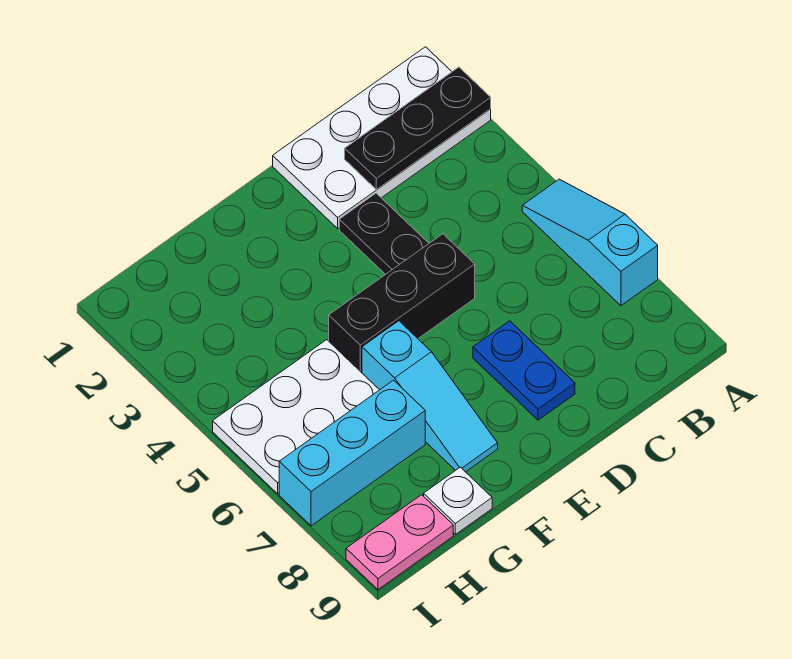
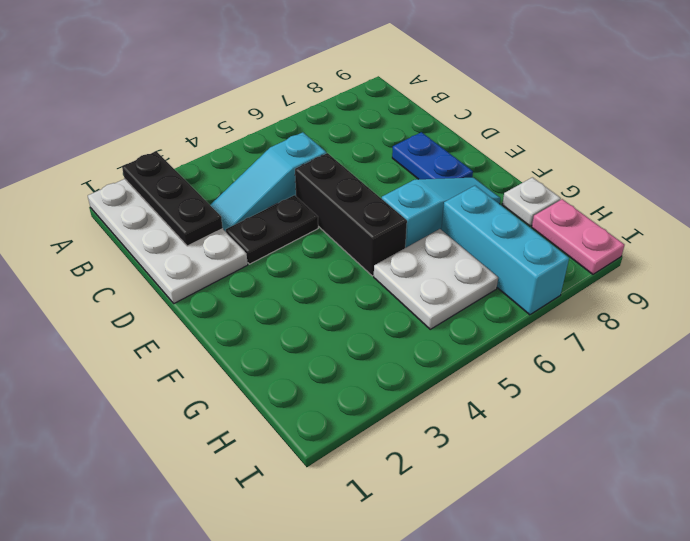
cyan slope A5:A7 level 1 top 7 -> cyan slope C3:C5 level 1 top 5
blue plate D7:D8 level 1 -> blue plate D8:E8 level 1
white plate G5:I6 level 1 -> white plate G5:H6 level 1

